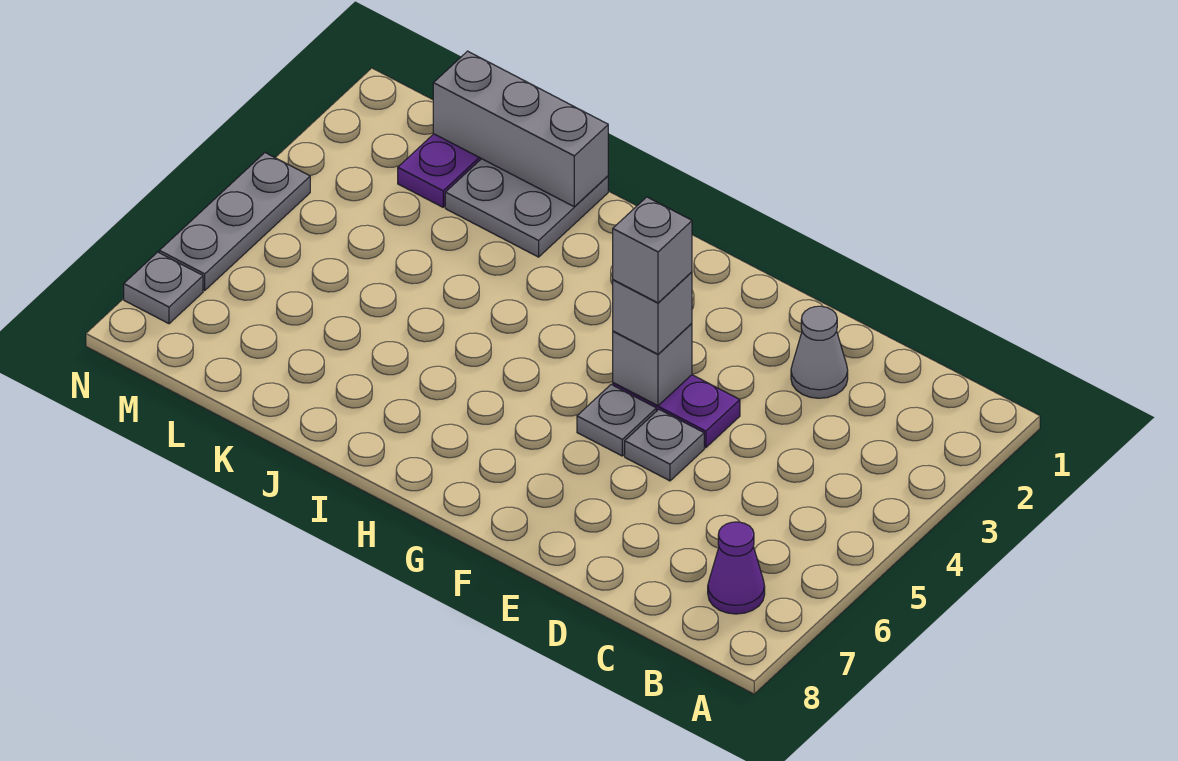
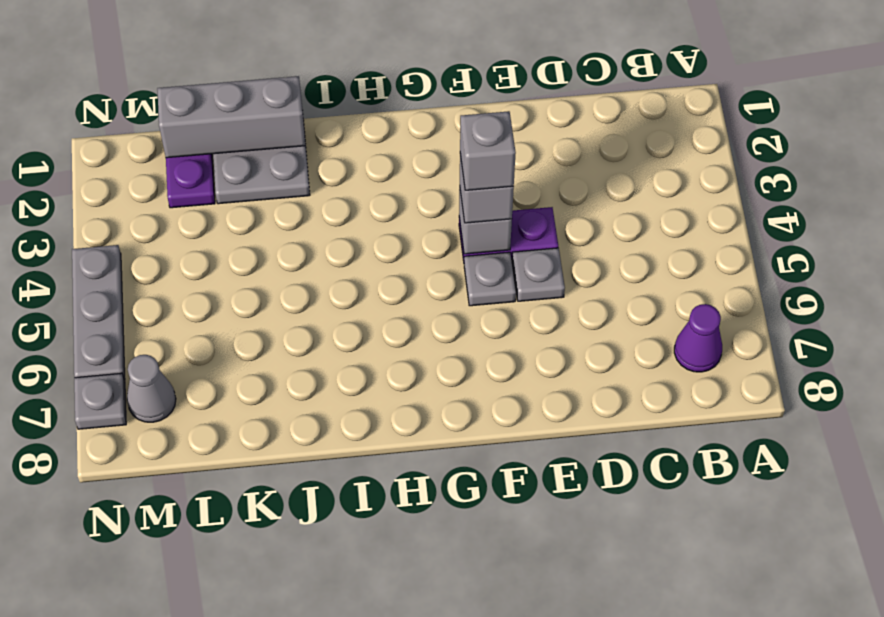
grey cone D2 level 1 -> grey cone M7 level 1

